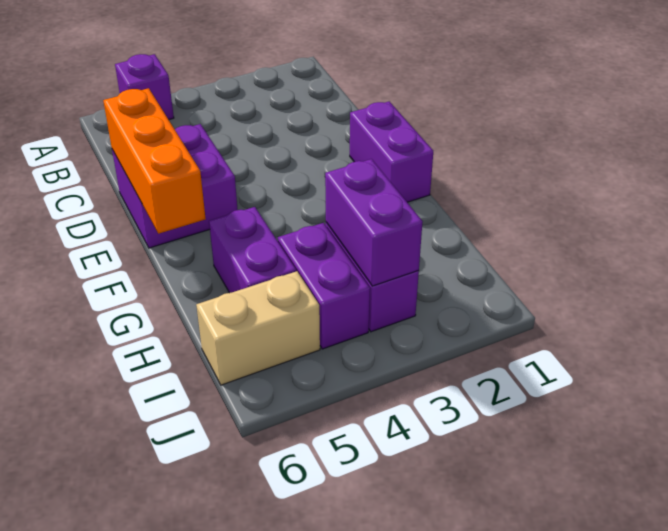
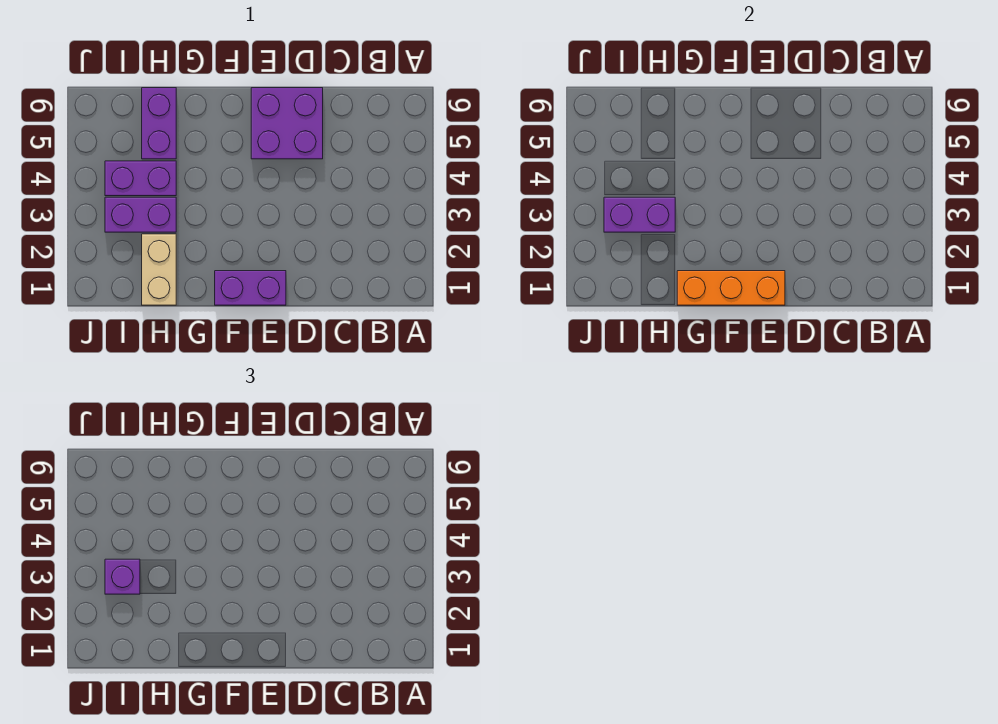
purple brick A5 level 1 -> purple brick I3 level 3
orange brick D6:F6 level 2 -> orange brick E1:G1 level 2
purple brick G5:H5 level 1 -> purple brick H5:H6 level 1
tan brick I5:I6 level 1 -> tan brick H1:H2 level 1

